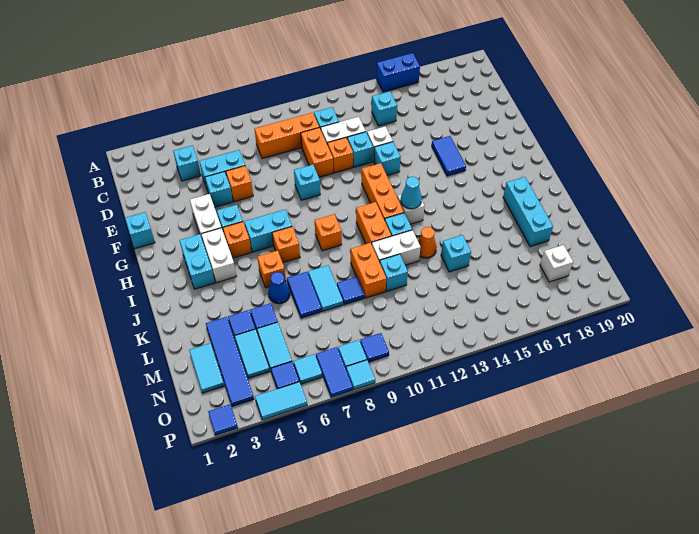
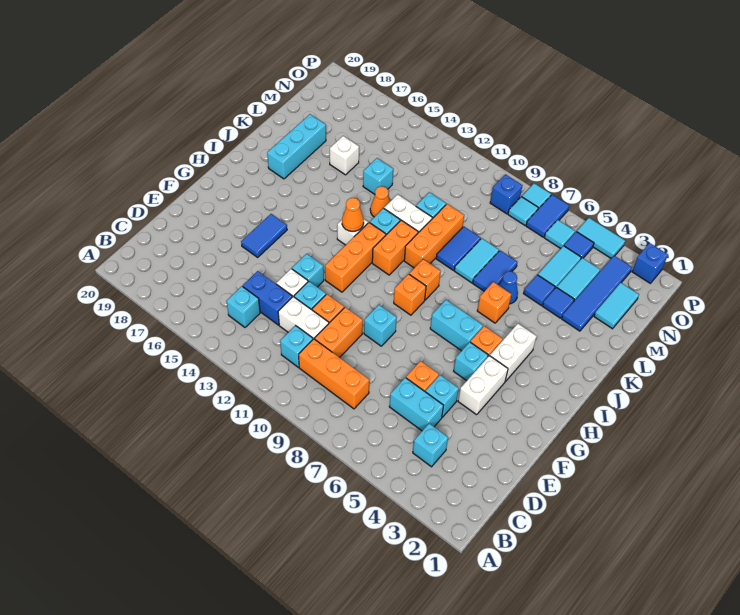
blue brick A15:A16 level 1 -> blue brick D13:D14 level 1
cyan brick F1 level 1 -> none
cyan brick H3:I3 level 1 -> none
orange brick I7 level 1 -> orange brick H9 level 1
cyan cone I13 level 2 -> orange cone I13 level 2
orange brick K10:L10 level 1 -> orange brick J10:L10 level 1
blue tile L9 level 1 -> blue tile K9:L9 level 1
white brick N18 level 1 -> white brick L16 level 1
blue tile O9 level 1 -> blue brick O9 level 1
blue tile P2 level 1 -> blue brick P2 level 1

